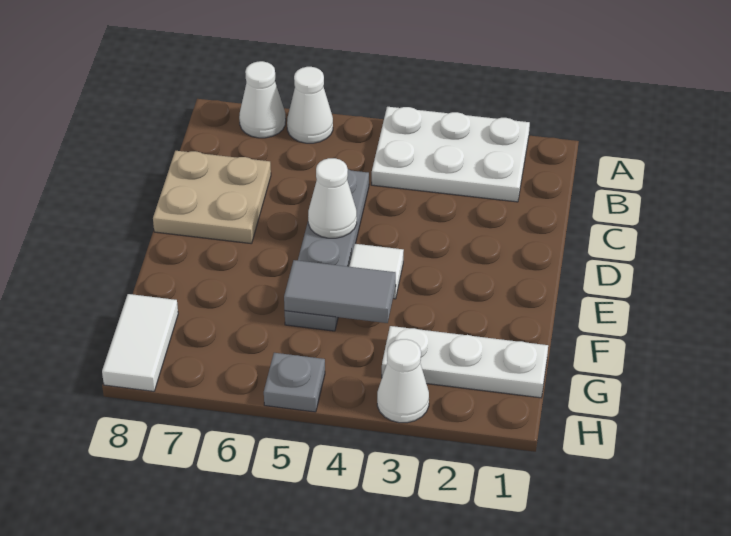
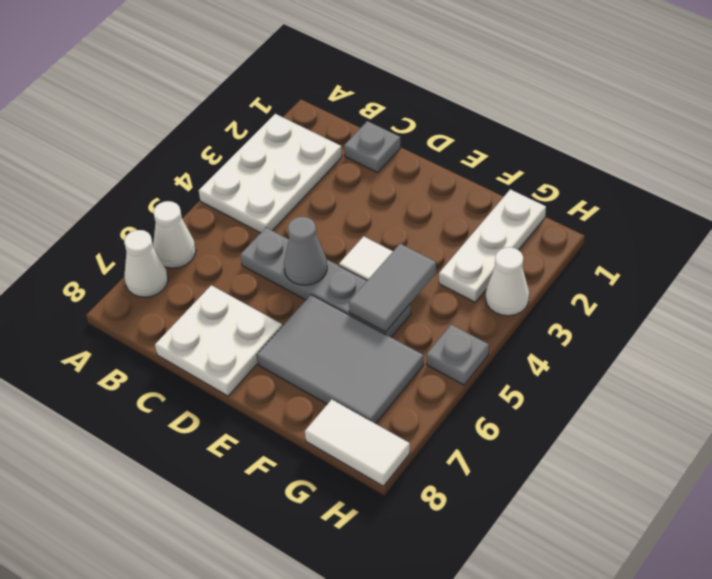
none -> grey plate C1 level 1
tan plate C7:D8 level 1 -> white plate C7:D8 level 1
white cone D5 level 2 -> grey cone D5 level 2
none -> grey tile E6:G7 level 1

